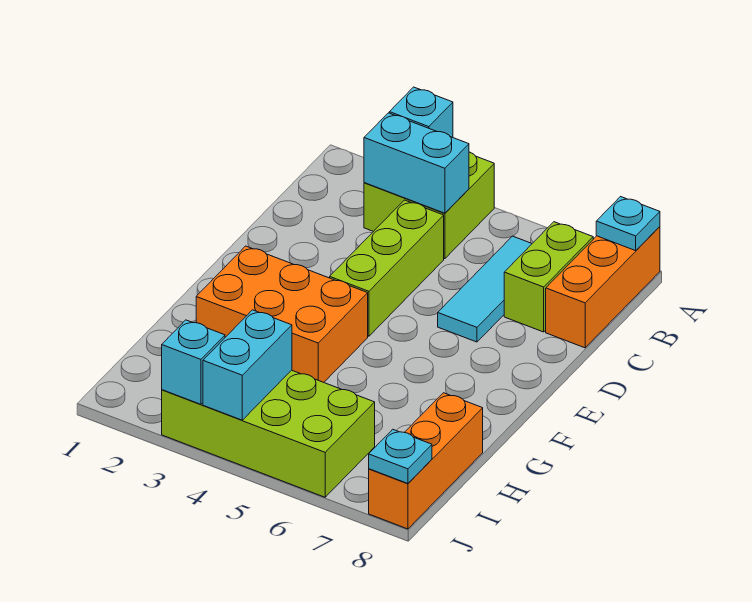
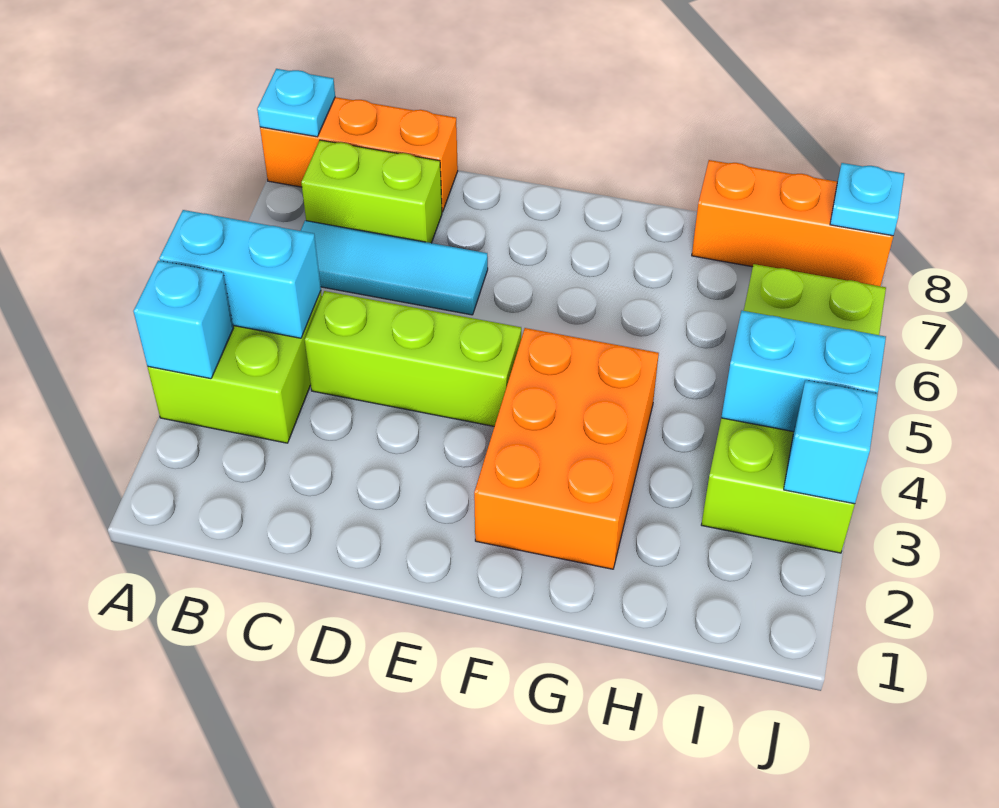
cyan brick B3:B4 level 2 -> cyan brick A4:B4 level 2

